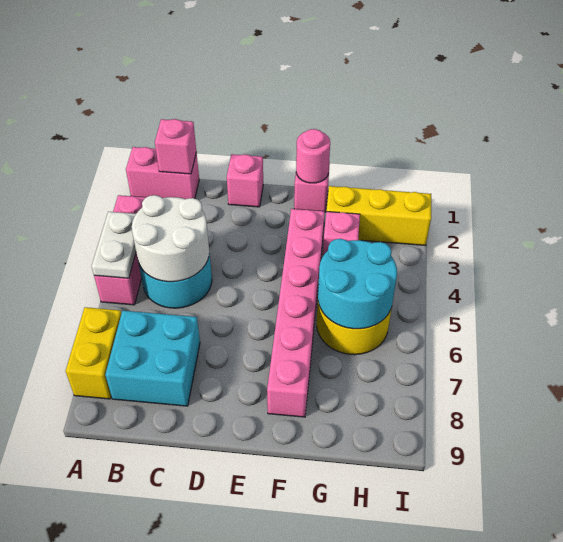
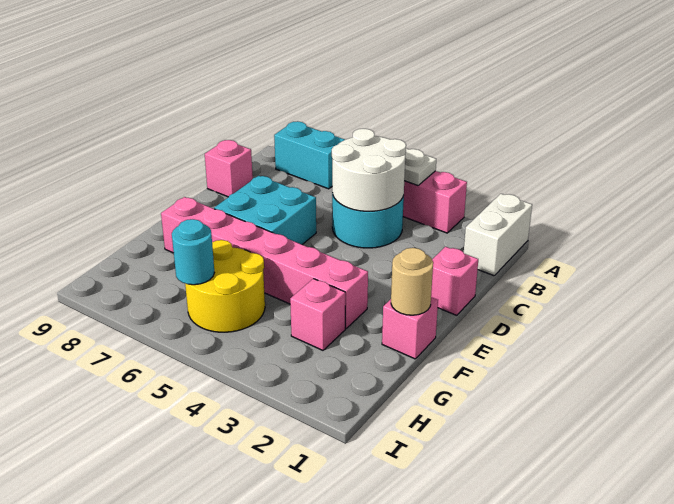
pink brick A1:B1 level 1 -> white brick A1:B1 level 1
yellow brick A7:A8 level 1 -> cyan brick A7:A8 level 1
pink brick B1 level 2 -> pink brick C9 level 1
cyan brick B7:C8 level 1 -> cyan brick D6:E7 level 1
pink round brick F1 level 2 -> tan round brick F1 level 2
yellow brick G2:I2 level 1 -> none
cyan round brick G5:H6 level 2 -> cyan round brick H6 level 2

